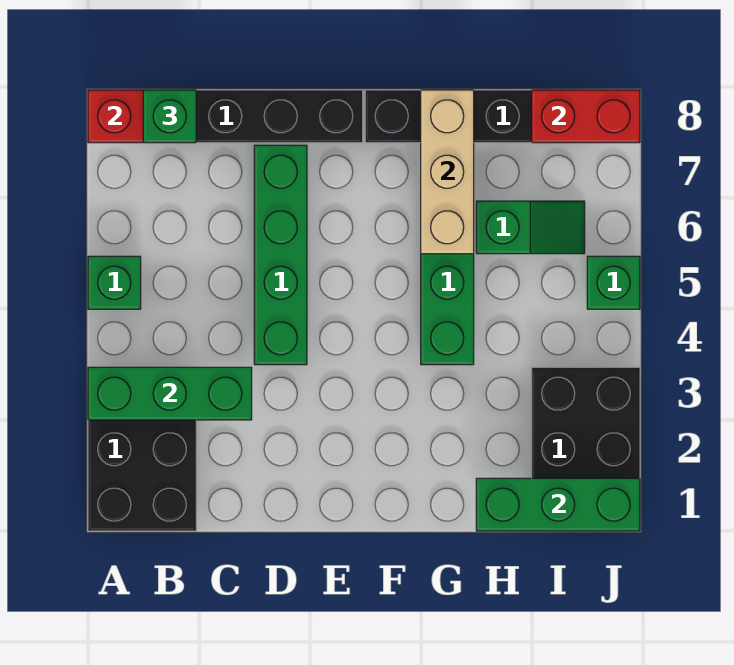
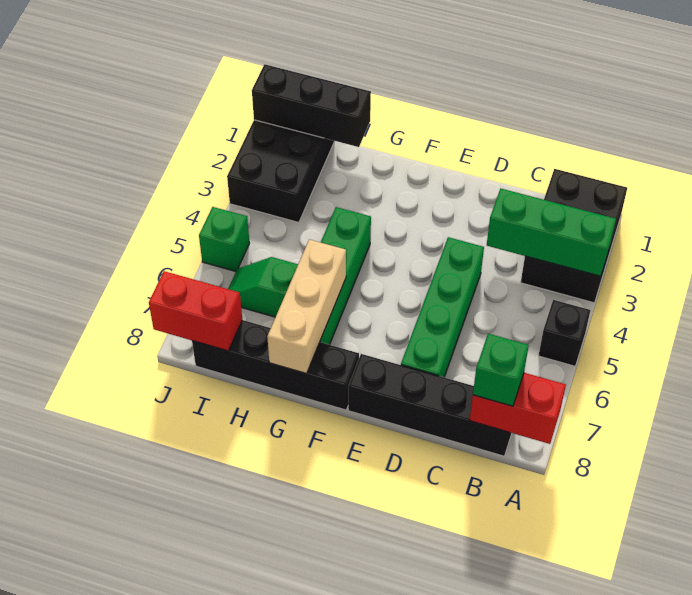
green brick A5 level 1 -> black brick A5 level 1
green brick H1:J1 level 2 -> black brick H1:J1 level 2

